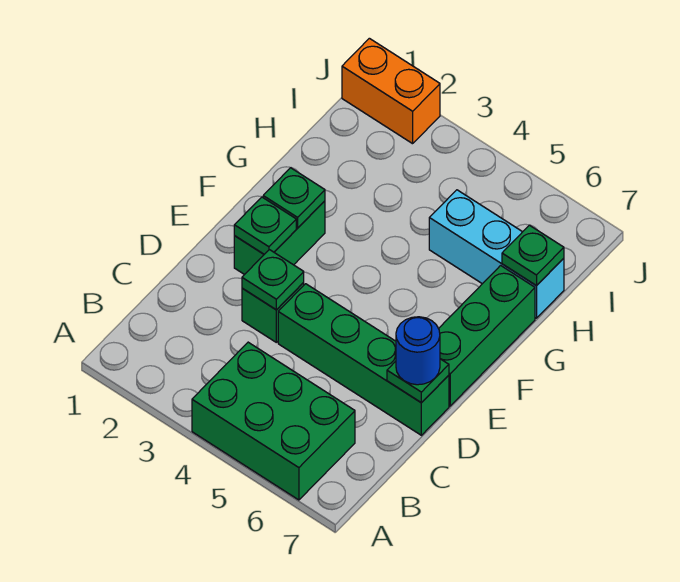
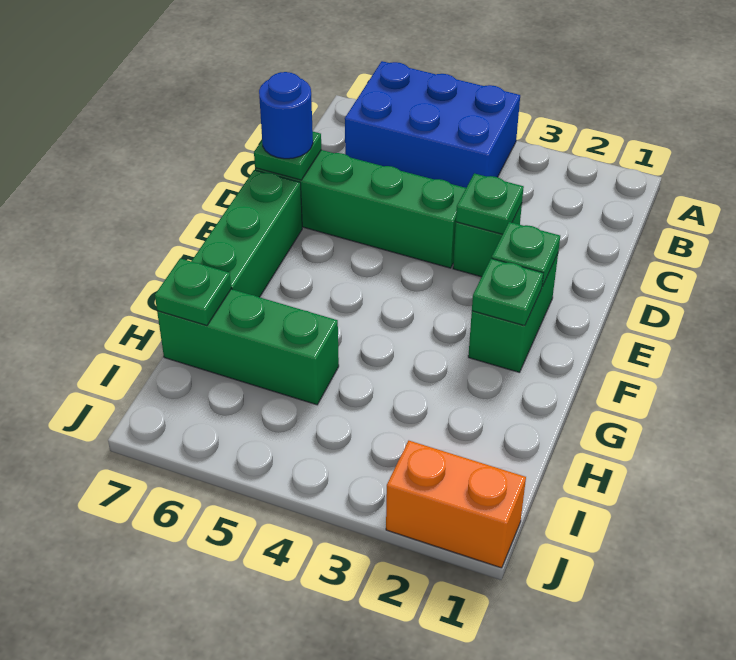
green brick A4:B6 level 1 -> blue brick A4:B6 level 1
cyan brick H5:H7 level 1 -> green brick H5:H7 level 1

